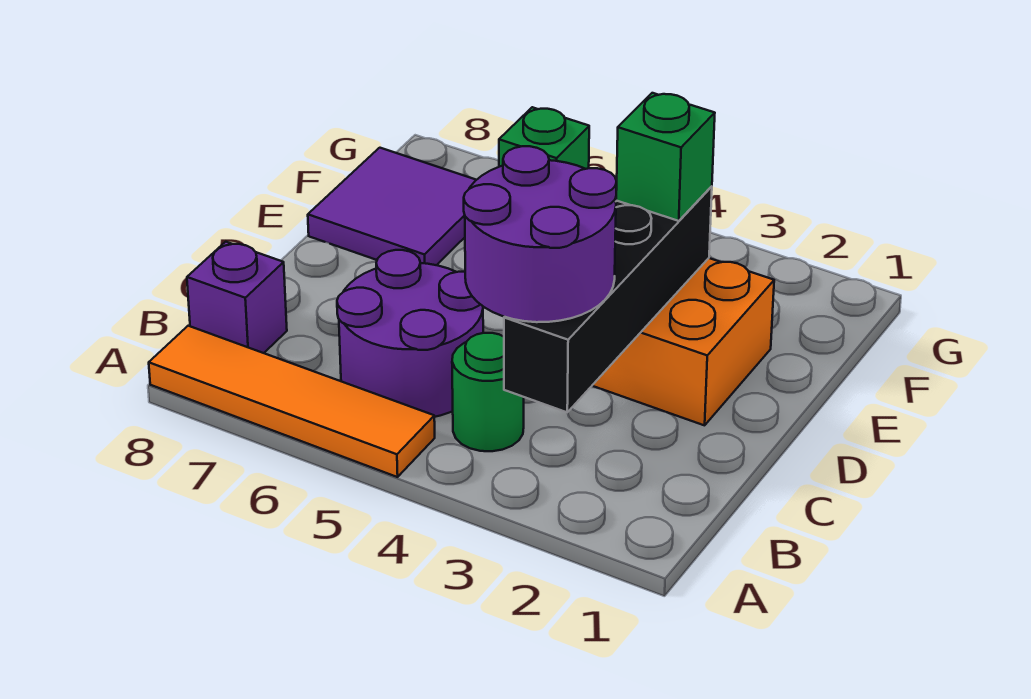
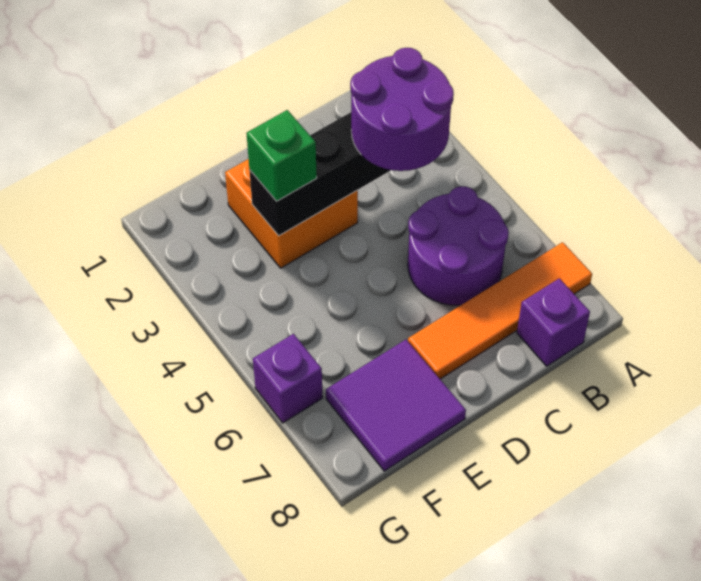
orange tile A5:A8 level 1 -> orange tile A7:D7 level 1
green round brick B4 level 1 -> none
green brick G6 level 1 -> purple brick G6 level 1

